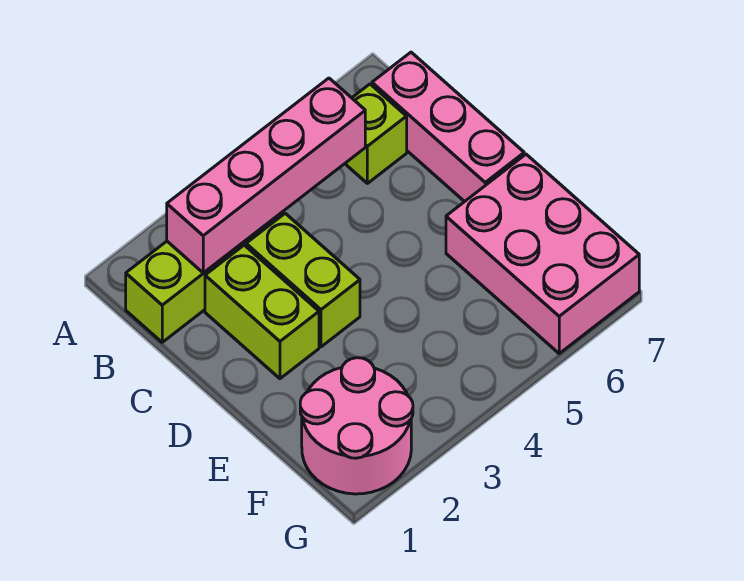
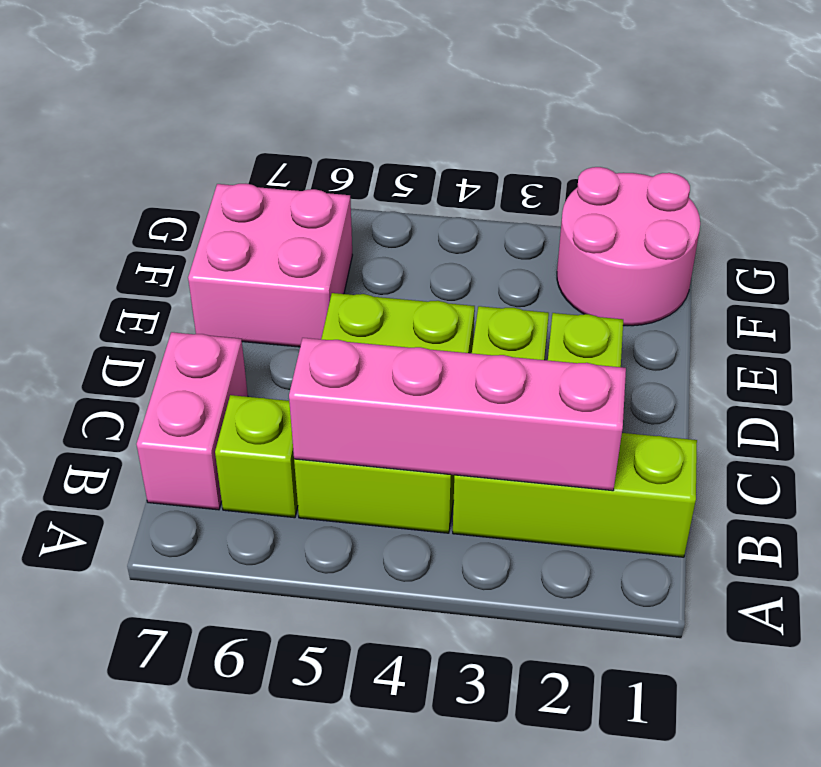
none -> lime brick B4:D5 level 1
pink brick B7:D7 level 1 -> pink brick B7:C7 level 1
pink brick E6:G7 level 1 -> pink brick E6:F7 level 1

